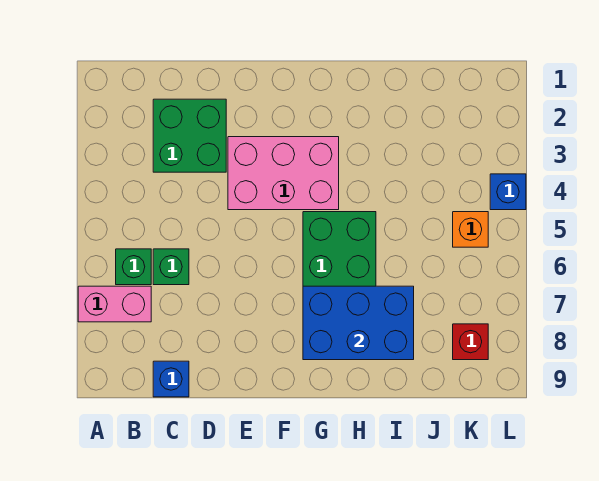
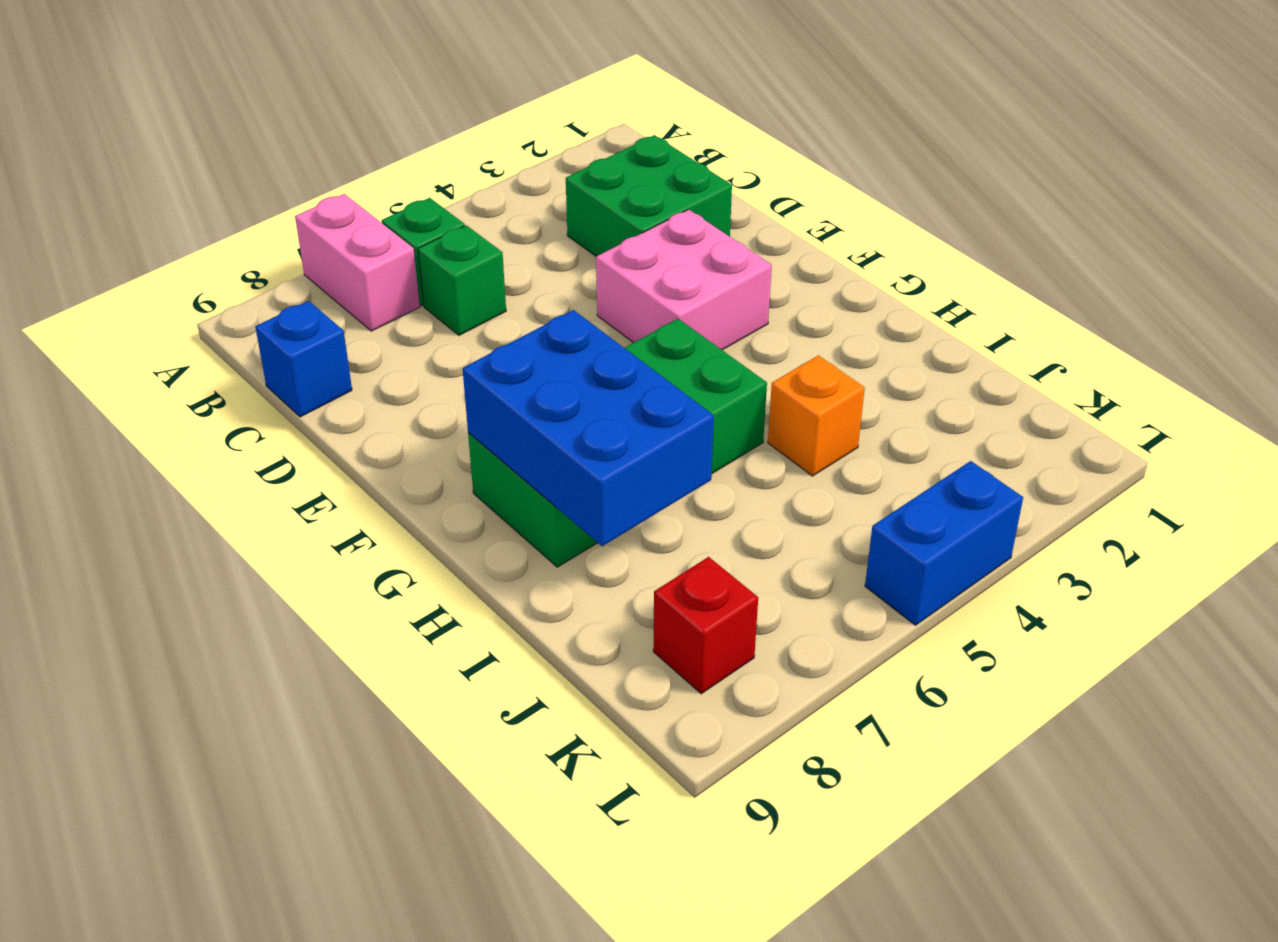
pink brick E3:G4 level 1 -> pink brick E3:F4 level 1
orange brick K5 level 1 -> orange brick I4 level 1
blue brick L4 level 1 -> blue brick L4:L5 level 1

